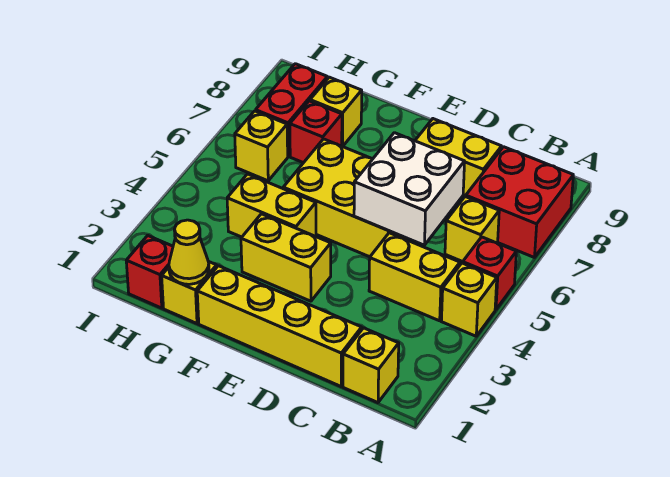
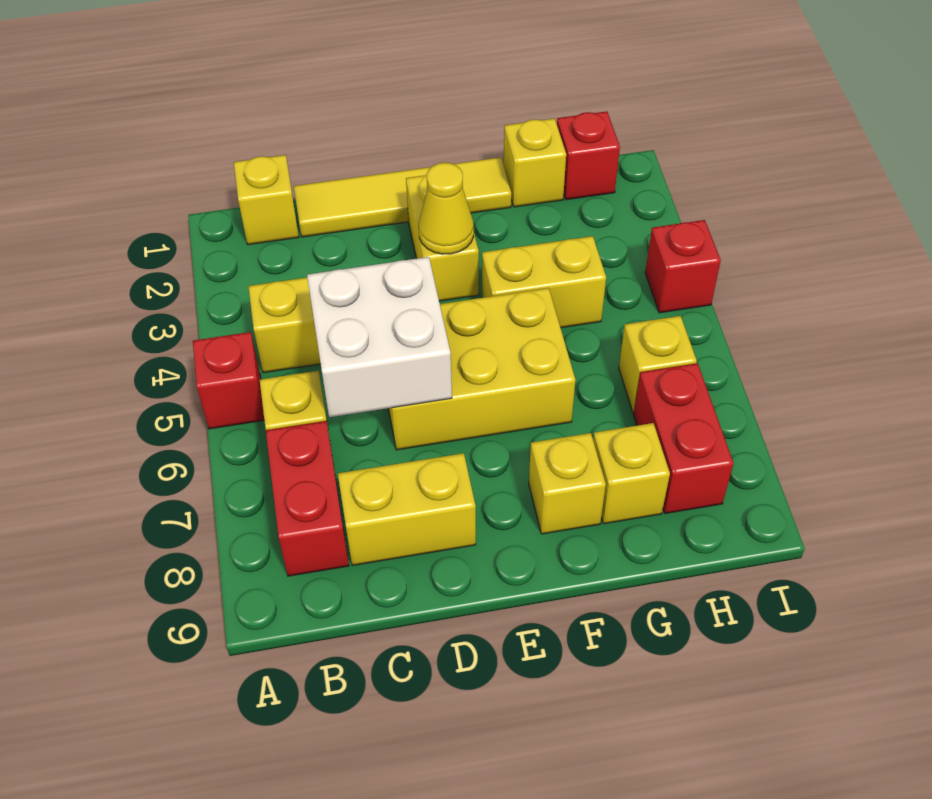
yellow brick A4 level 1 -> yellow brick F8 level 1
red brick A7:B8 level 1 -> red brick B7:B8 level 1
yellow brick C1:F1 level 1 -> yellow tile C1:F1 level 1
yellow brick E3:F3 level 1 -> yellow brick E2:E3 level 1
yellow cone G1 level 2 -> yellow cone E3 level 2
red brick G7 level 1 -> red brick I4 level 1

